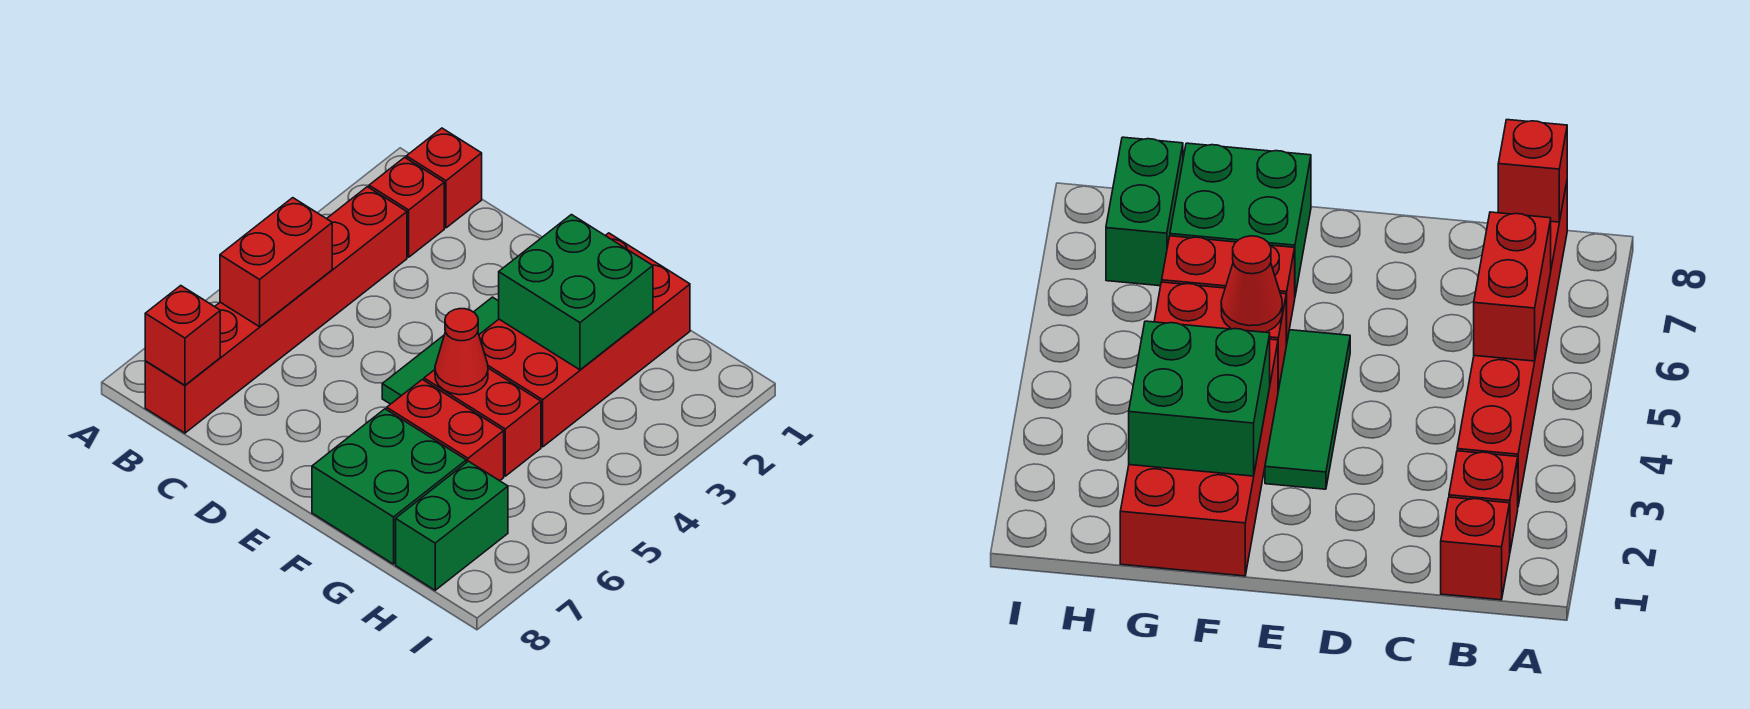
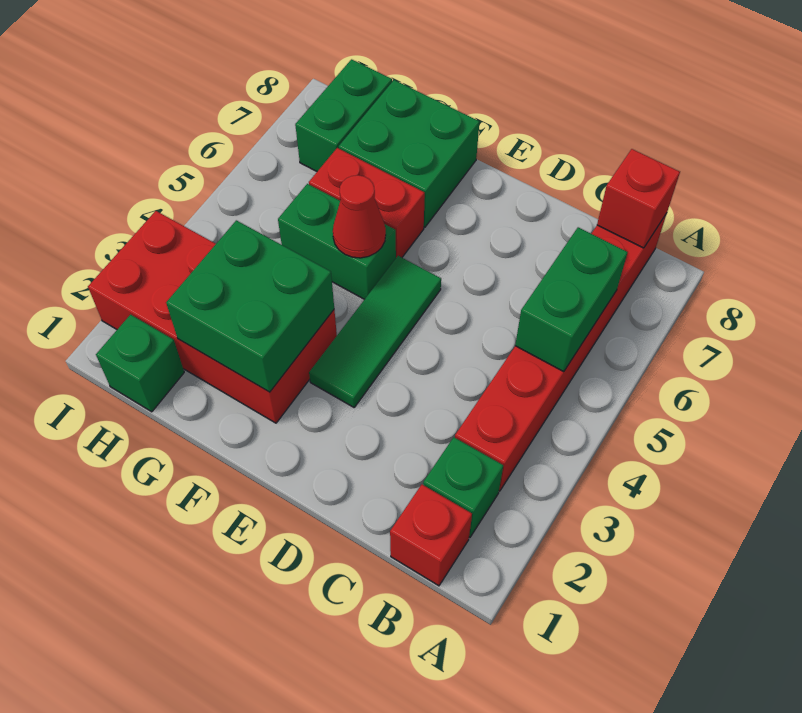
red brick B2 level 1 -> green brick B2 level 1
red brick B5:B6 level 2 -> green brick B5:B6 level 2
red brick F1:G4 level 1 -> red brick F2:I3 level 1
red brick F5:G5 level 1 -> green brick F5:G5 level 1
none -> green brick H1 level 1

